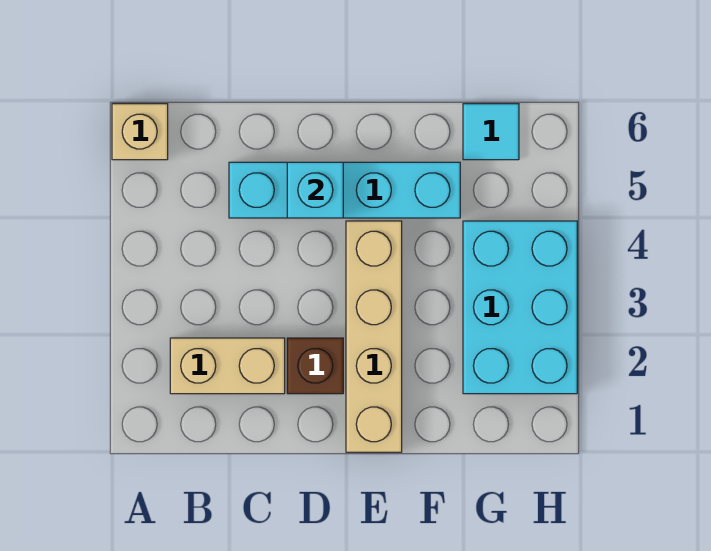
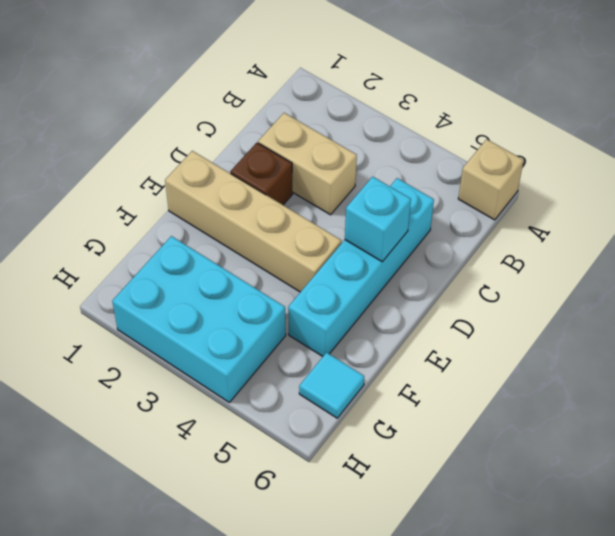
tan brick B2:C2 level 1 -> tan brick C2:C3 level 1

